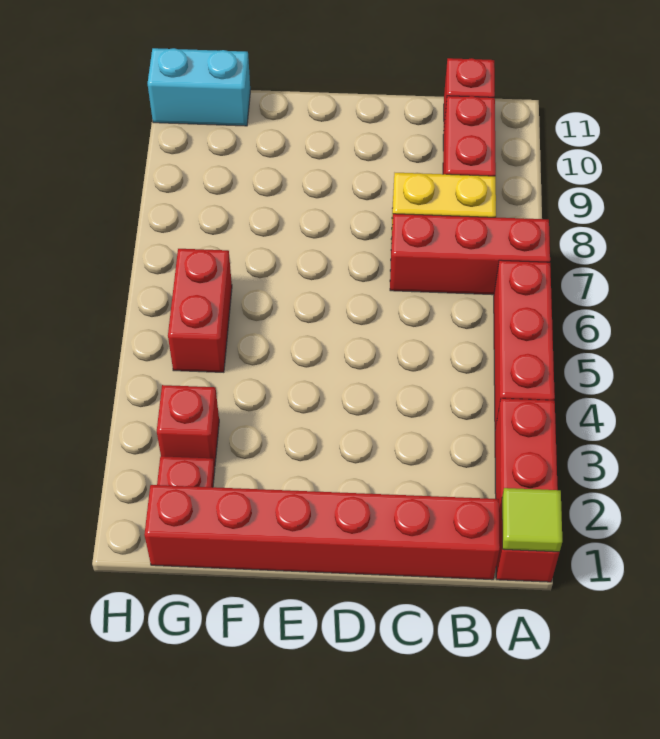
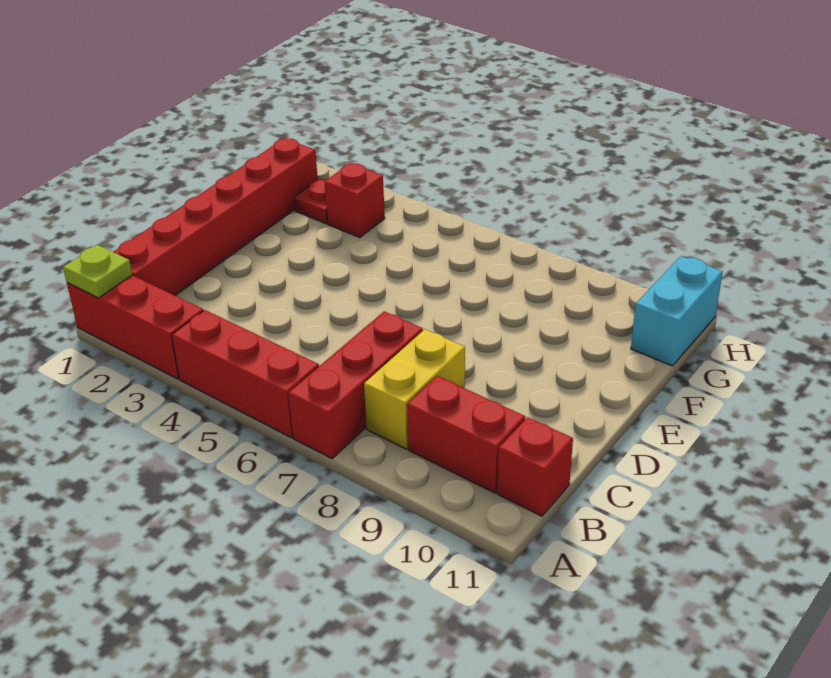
lime tile A1 level 2 -> lime plate A1 level 2
red brick G5:G6 level 1 -> none

